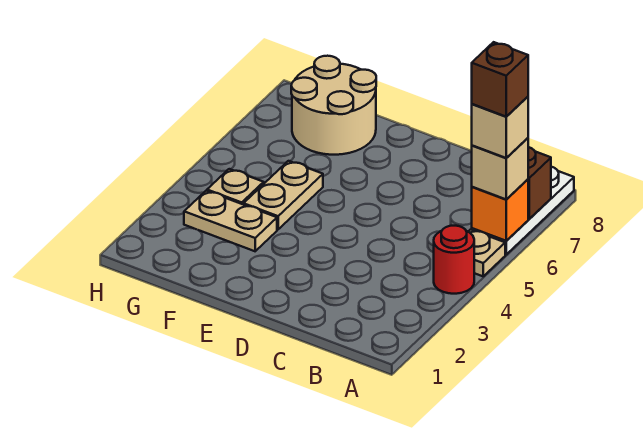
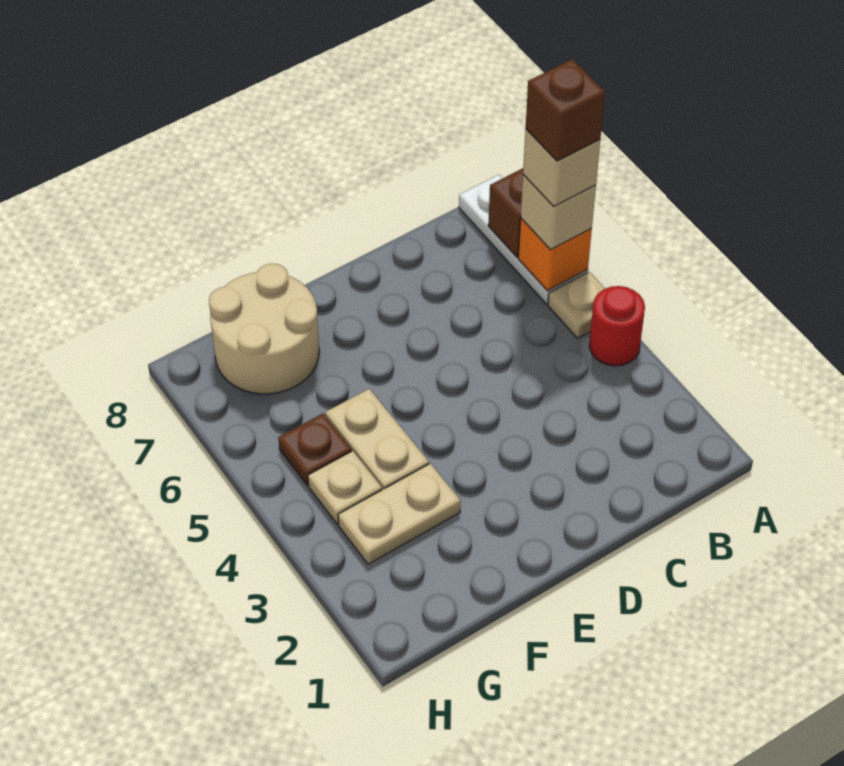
none -> brown plate G5 level 1

